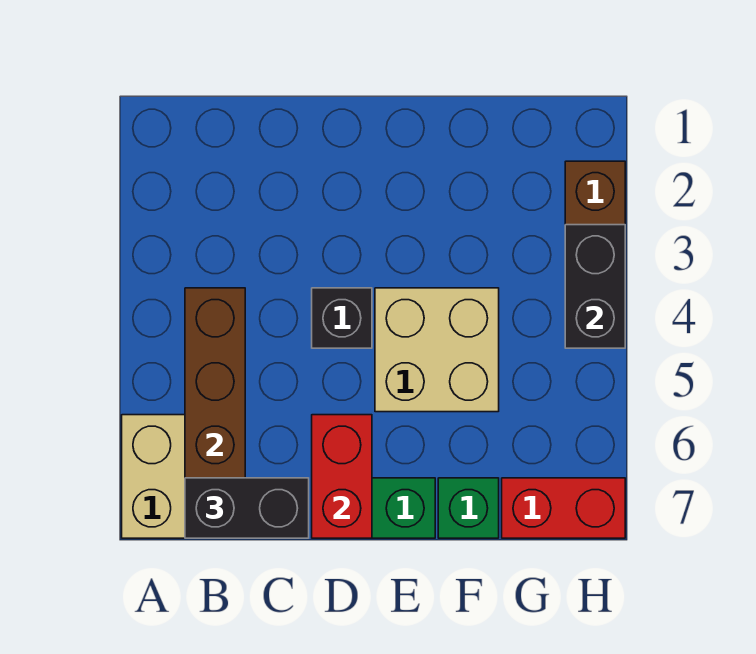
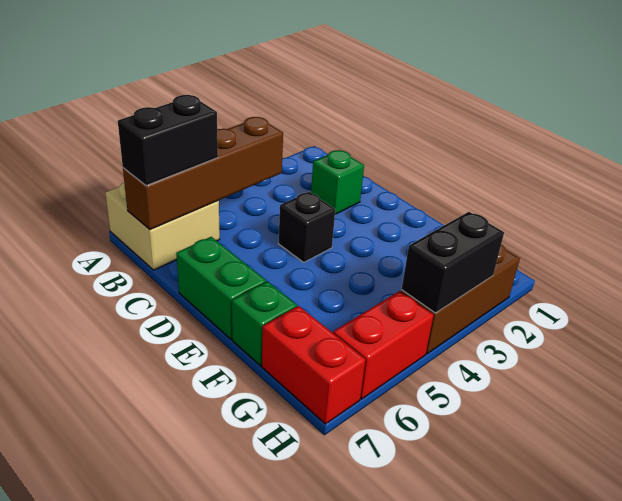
black brick B7:C7 level 3 -> black brick B6:B7 level 3
none -> green brick C2 level 1
red brick D6:D7 level 2 -> red brick H5:H6 level 1
tan brick E4:F5 level 1 -> none

